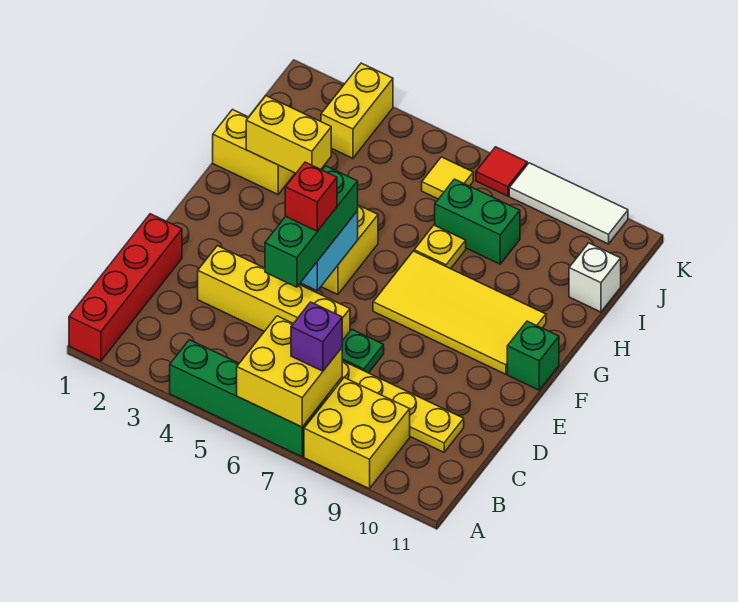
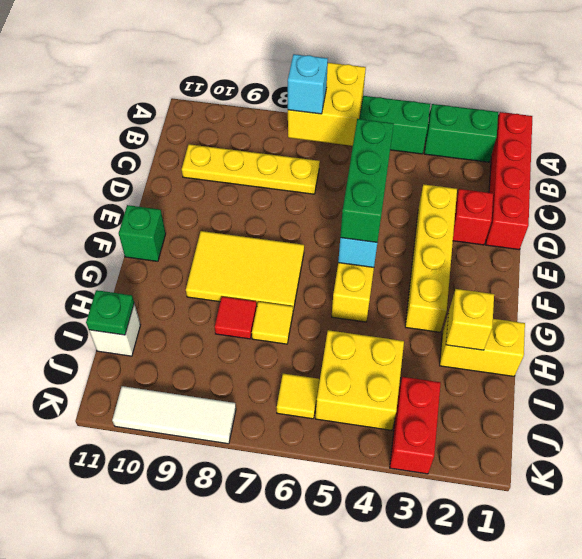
yellow brick A8:B9 level 1 -> yellow brick I4:J5 level 1
purple brick B7 level 3 -> cyan brick B7 level 3
yellow brick D3:D6 level 1 -> yellow brick D3:G3 level 1
green plate D7 level 1 -> green plate I11 level 2
red brick E5 level 4 -> red brick D2 level 1
yellow tile F7:G10 level 1 -> yellow tile F7:G9 level 1
yellow brick H2:H3 level 2 -> yellow brick H2 level 2
yellow plate H7 level 1 -> yellow tile H7 level 1
green brick I7:I8 level 1 -> green brick A2:A3 level 1
yellow brick J3:K3 level 1 -> red brick J3:K3 level 1
red tile K7 level 1 -> red tile H8 level 1

